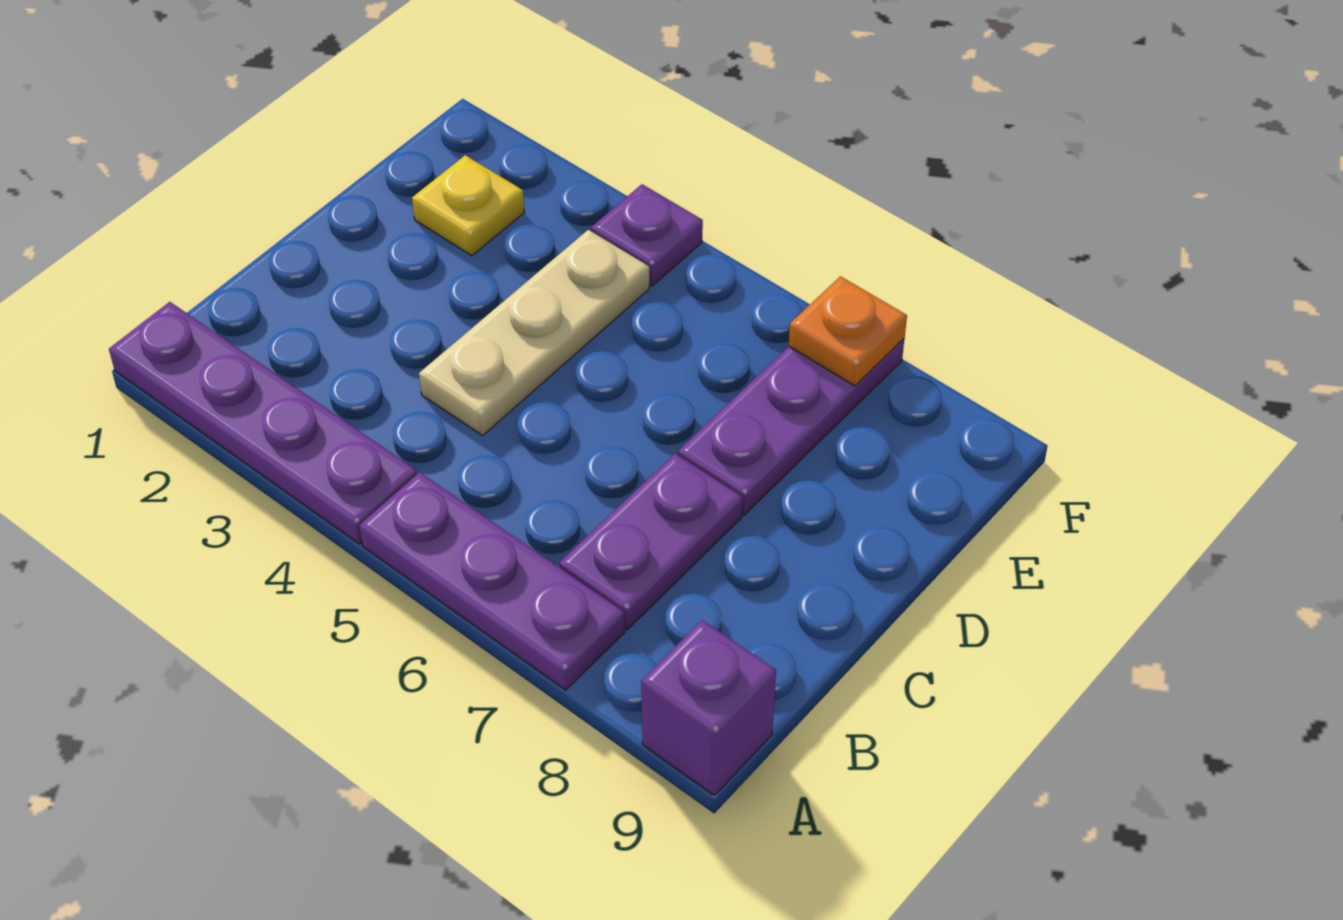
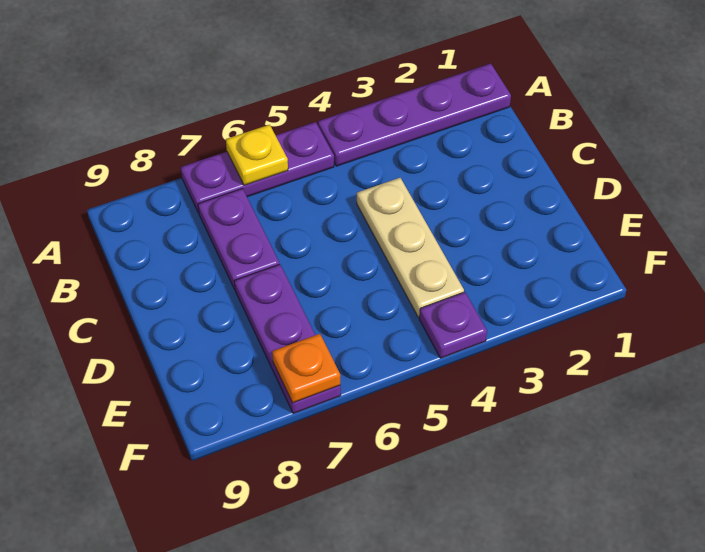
purple brick A9 level 1 -> none
yellow plate E2 level 1 -> yellow plate A6 level 2

